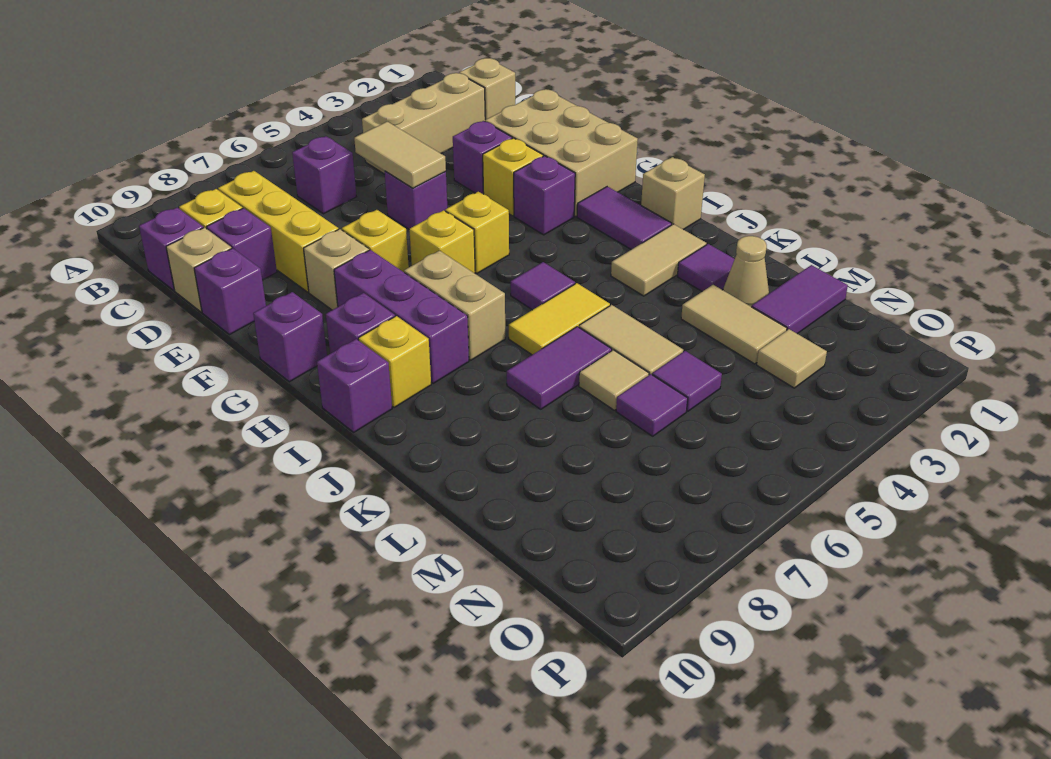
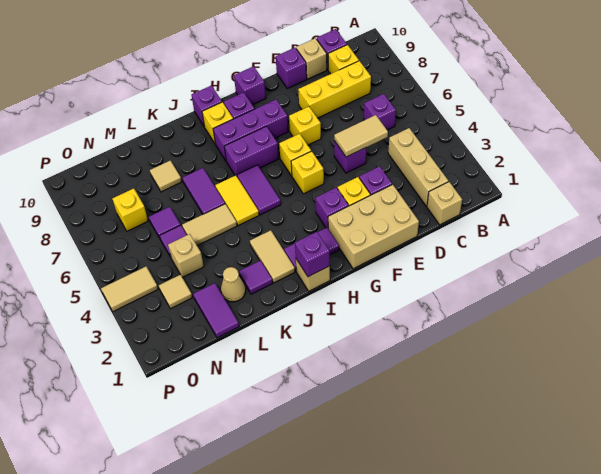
purple brick D9 level 1 -> purple brick I1 level 2
tan brick F8 level 1 -> tan brick M4 level 1
tan brick H7:I7 level 1 -> purple brick H7:I7 level 1
purple tile I5 level 1 -> purple tile I5:I6 level 1
tan tile L3:M3 level 1 -> tan tile O4:P4 level 1
tan tile L6 level 1 -> tan tile L8 level 1
none -> yellow brick N7 level 1

